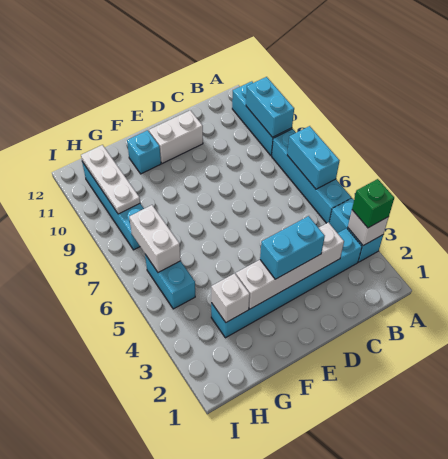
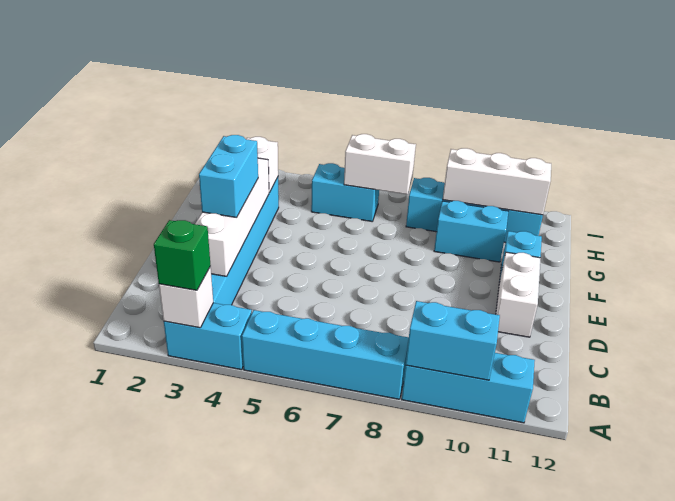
cyan brick A6:A7 level 2 -> cyan brick G9:G10 level 1
white plate H9:H11 level 2 -> white brick H9:H11 level 2

